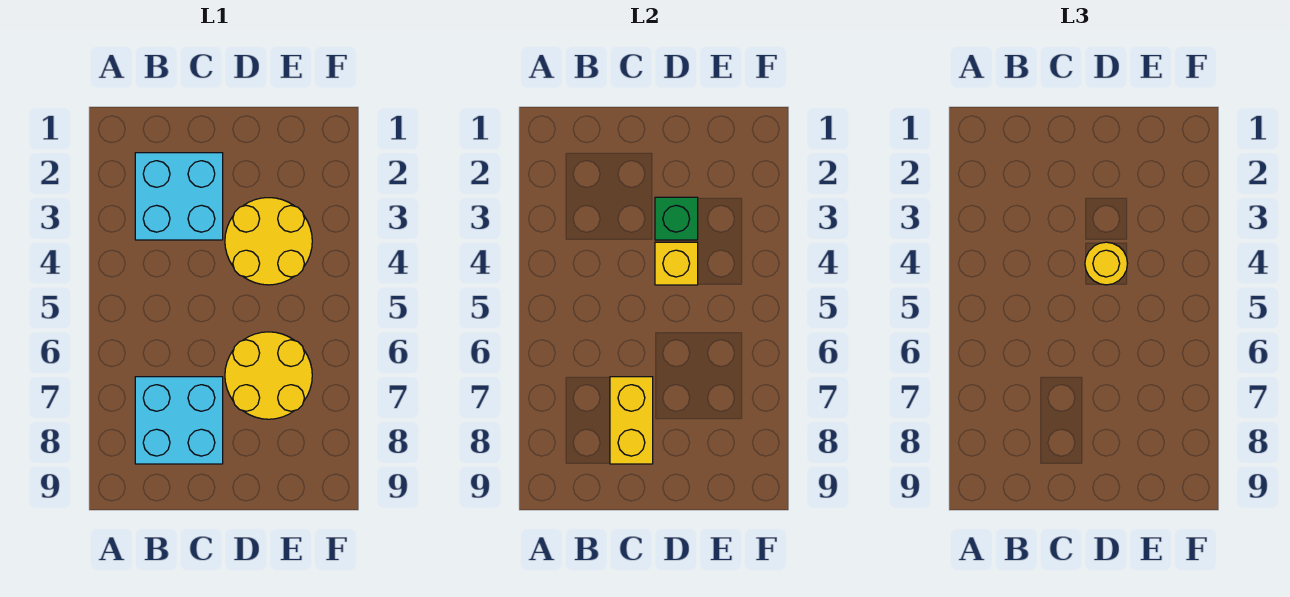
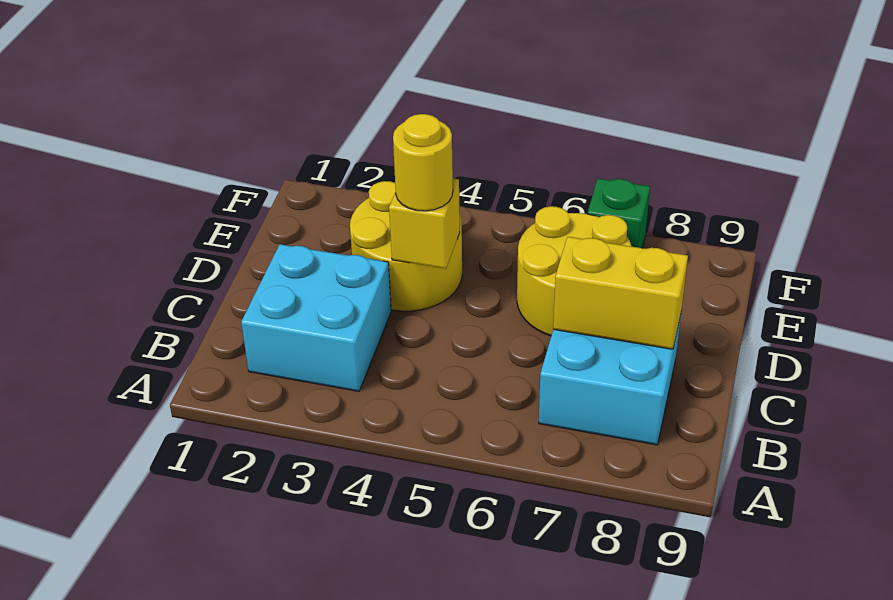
green brick D3 level 2 -> green brick F7 level 1

